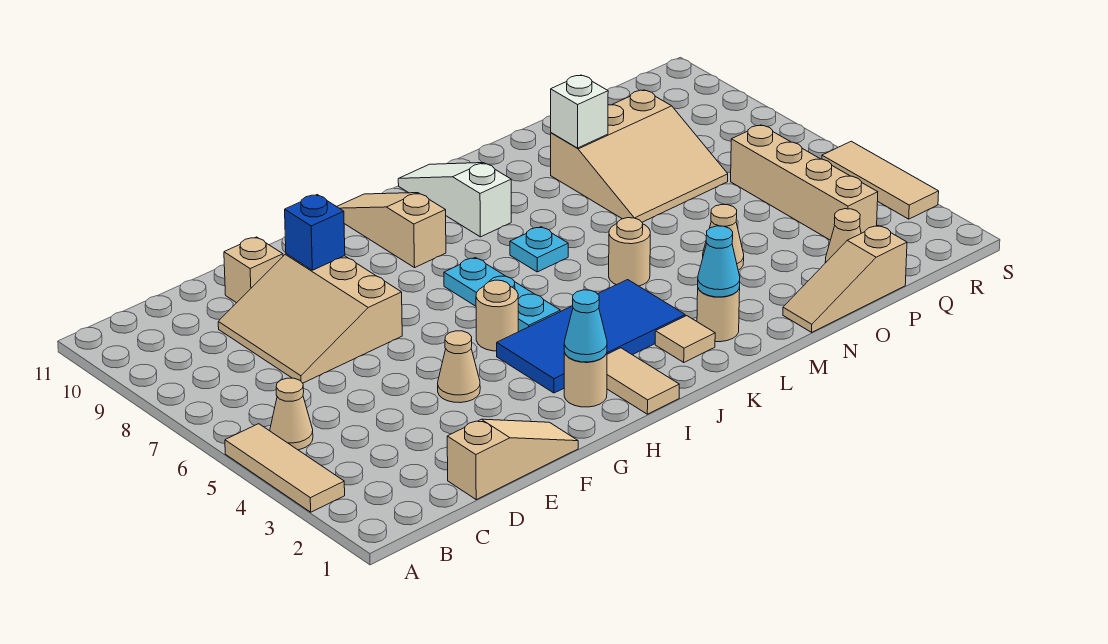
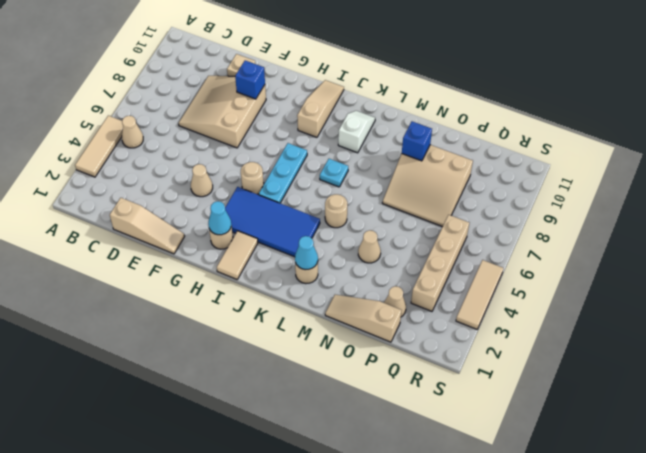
tan tile K2 level 1 -> none
white slope K9:K11 level 1 top 9 -> white slope K9:K10 level 1 top 9
white brick N9 level 2 -> blue brick N9 level 2

